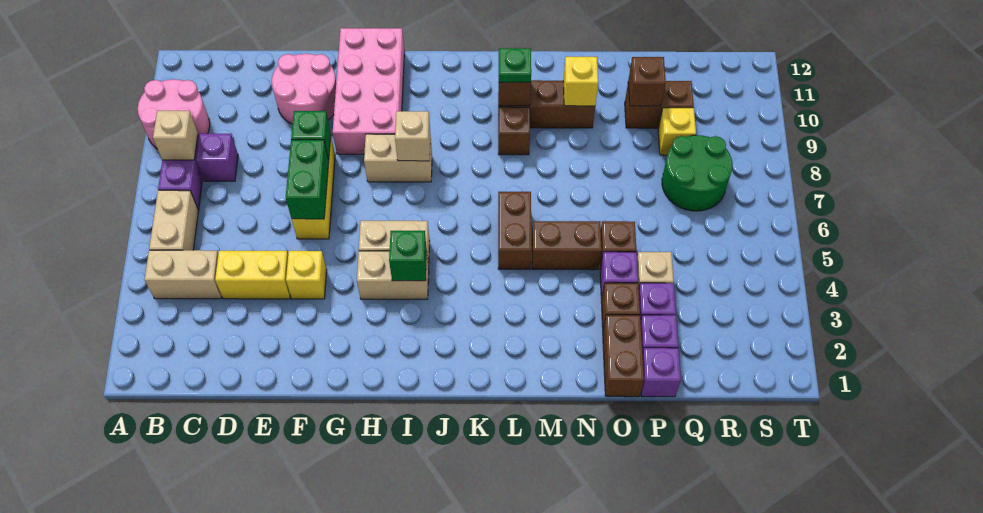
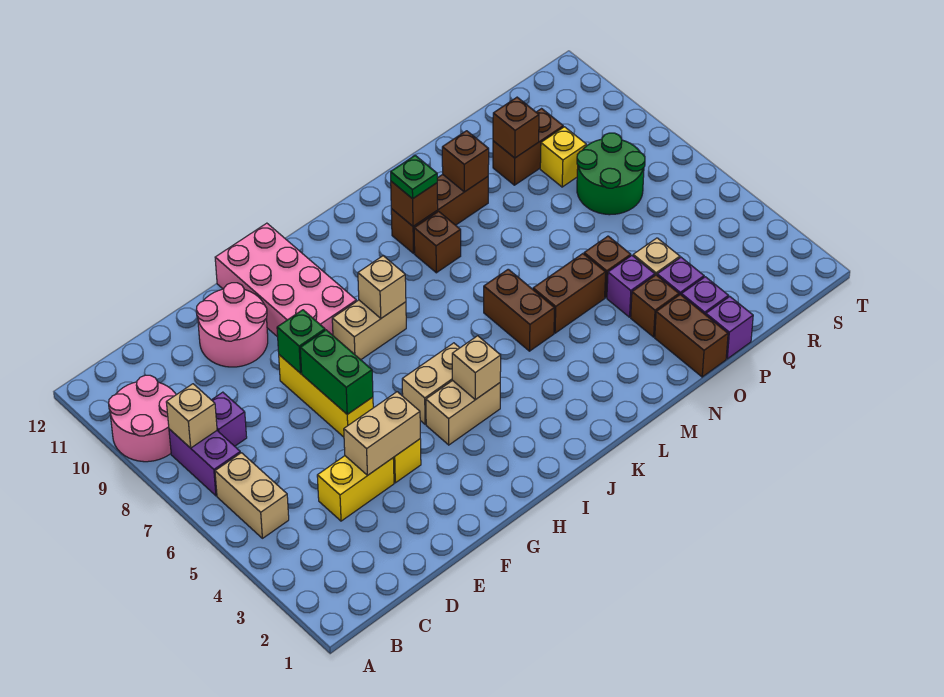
tan brick B4:C4 level 1 -> tan brick E4:F4 level 2
green brick I4 level 2 -> tan brick I4 level 2
yellow brick N10 level 2 -> brown brick N10 level 2

